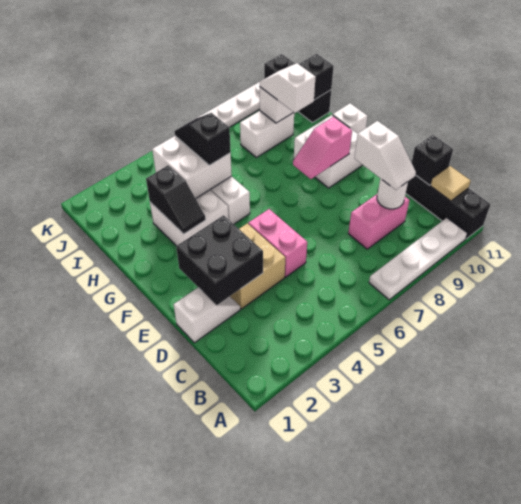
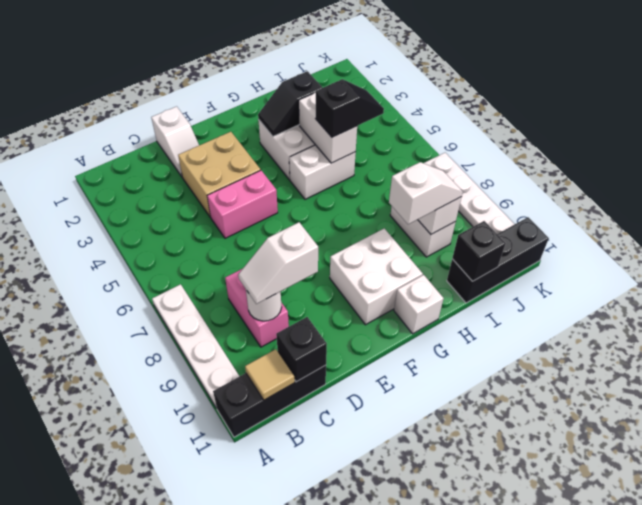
black brick D2:E3 level 2 -> none
pink slope F8:F9 level 2 top 9 -> none
white brick H4:I5 level 2 -> white brick H4:H5 level 2

